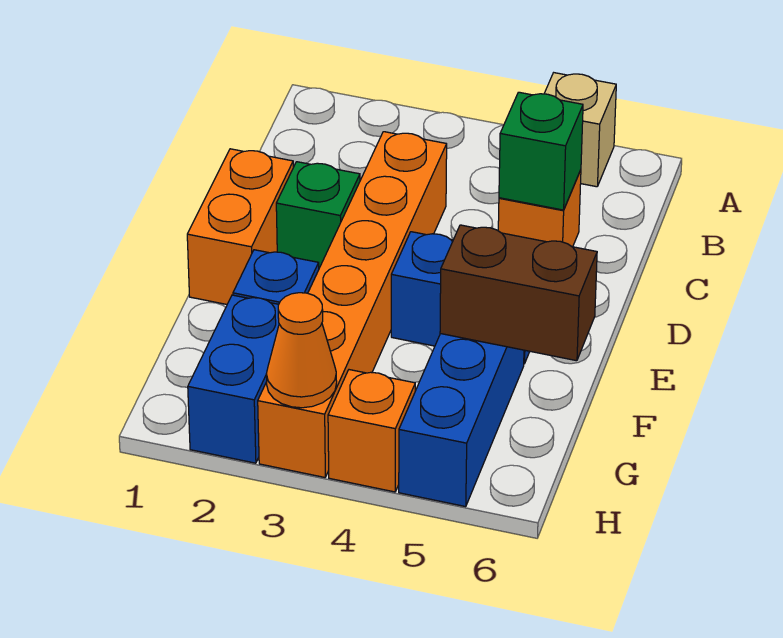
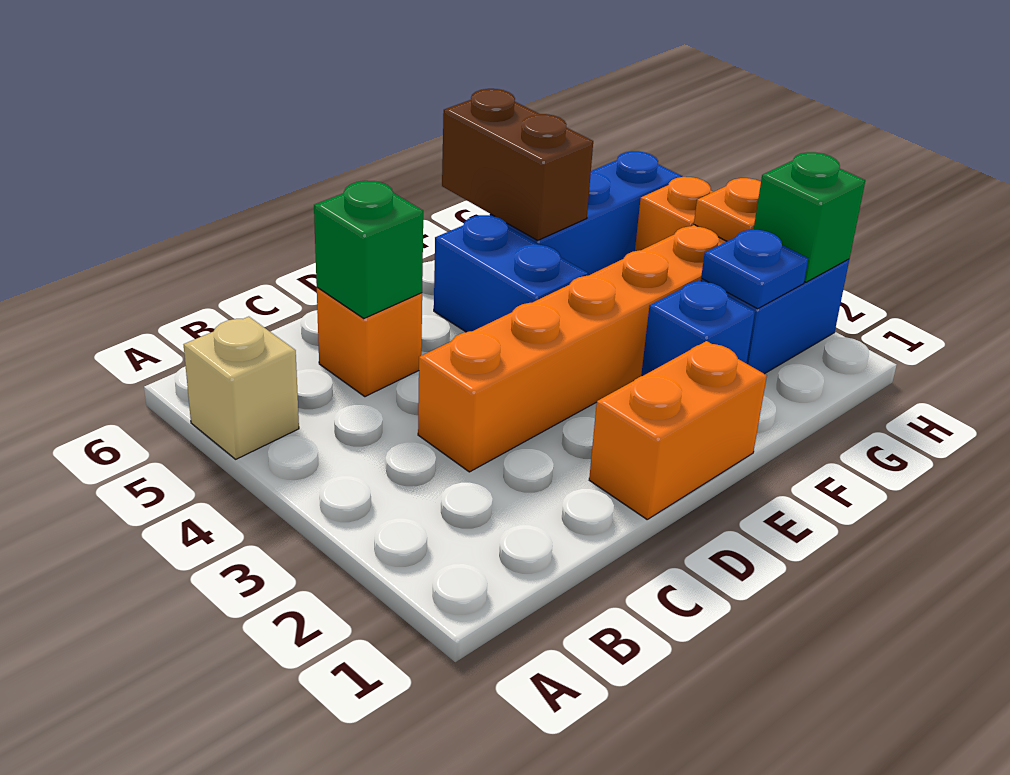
green brick D2 level 1 -> green brick H2 level 2
none -> blue plate G2 level 2
orange cone H3 level 2 -> orange plate H3 level 2

